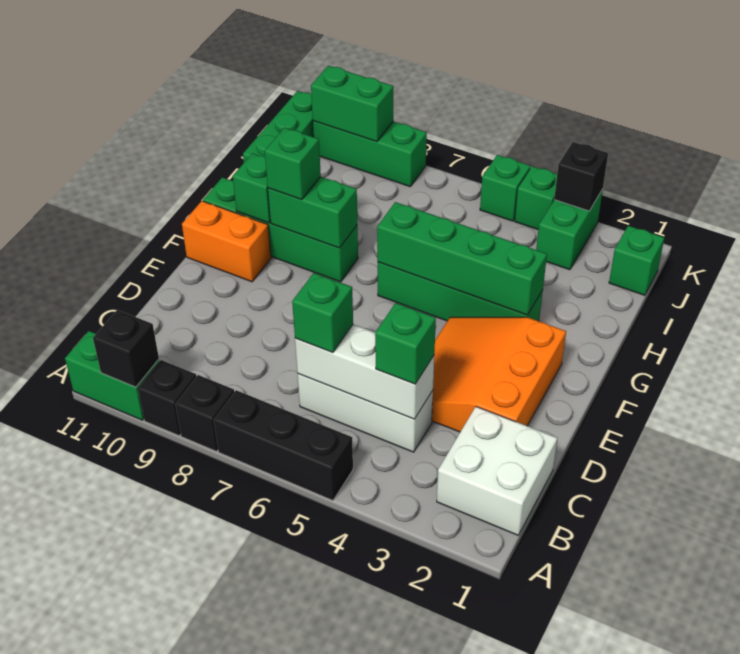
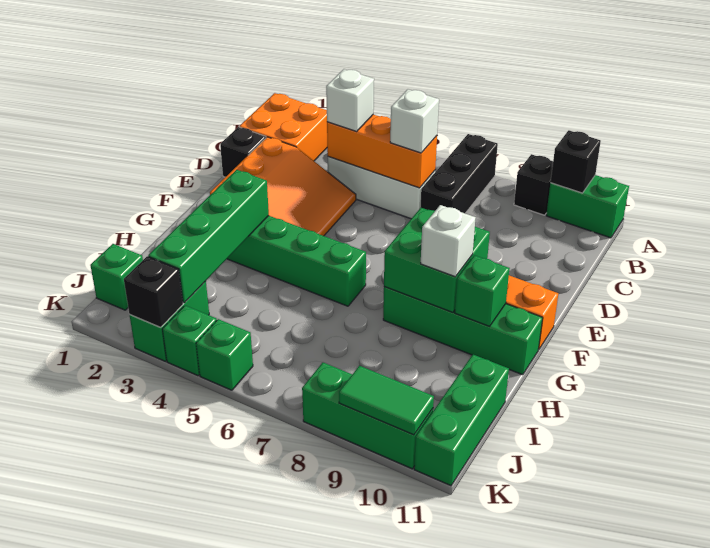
black brick A5:A7 level 1 -> black brick A7:C7 level 1
black brick A8 level 1 -> black brick D1 level 1
white brick B1:C2 level 1 -> orange brick B1:C2 level 1
white brick C4:C6 level 2 -> orange brick C4:C6 level 2
green brick C4 level 3 -> white brick C4 level 3
green brick C6 level 3 -> white brick C6 level 3
green brick G3:G6 level 2 -> green brick G3:J3 level 2
green brick G8:G9 level 2 -> green brick F8:G9 level 2
green brick G9 level 3 -> white brick G9 level 3
green brick K9:K10 level 2 -> green tile K9:K10 level 2

